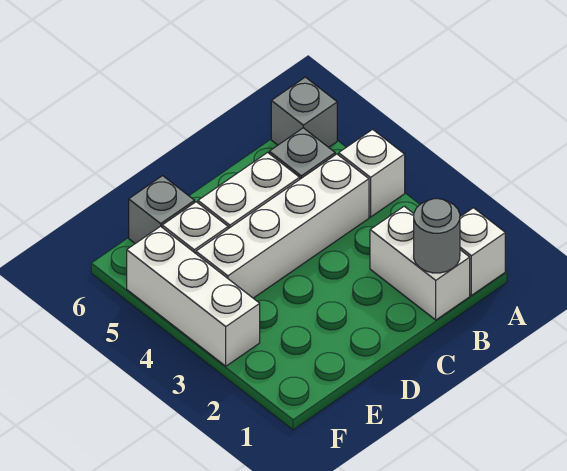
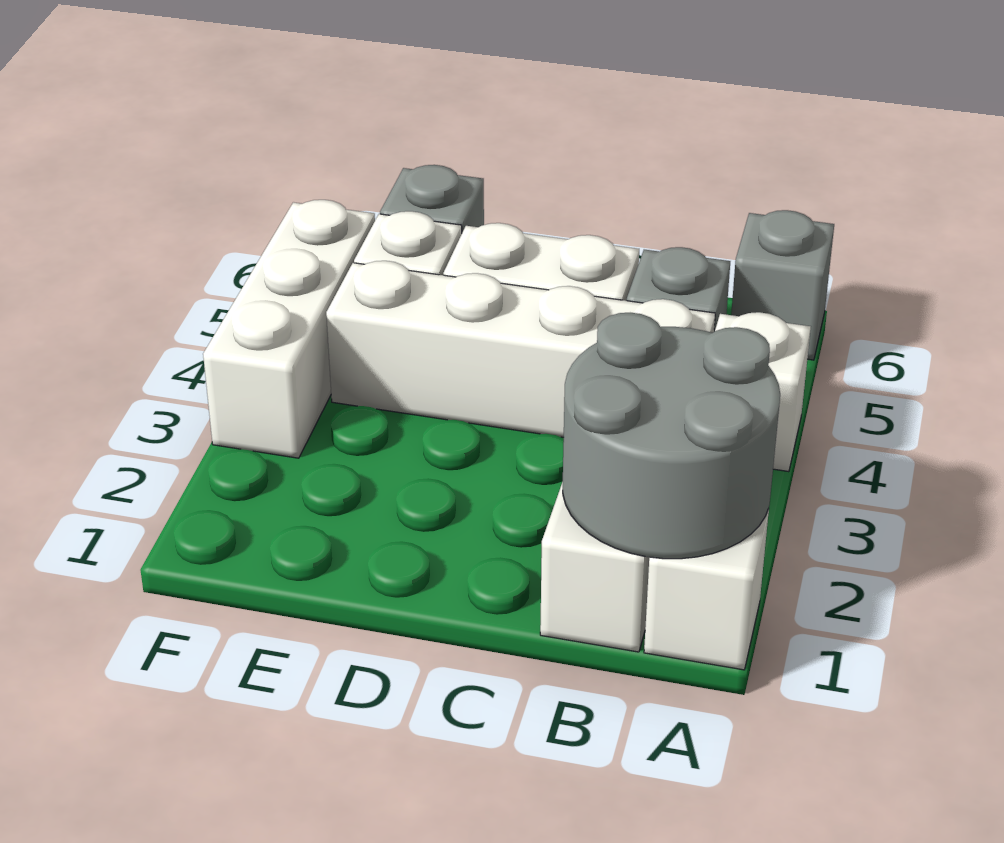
grey round brick B1 level 2 -> grey round brick A1:B2 level 2

